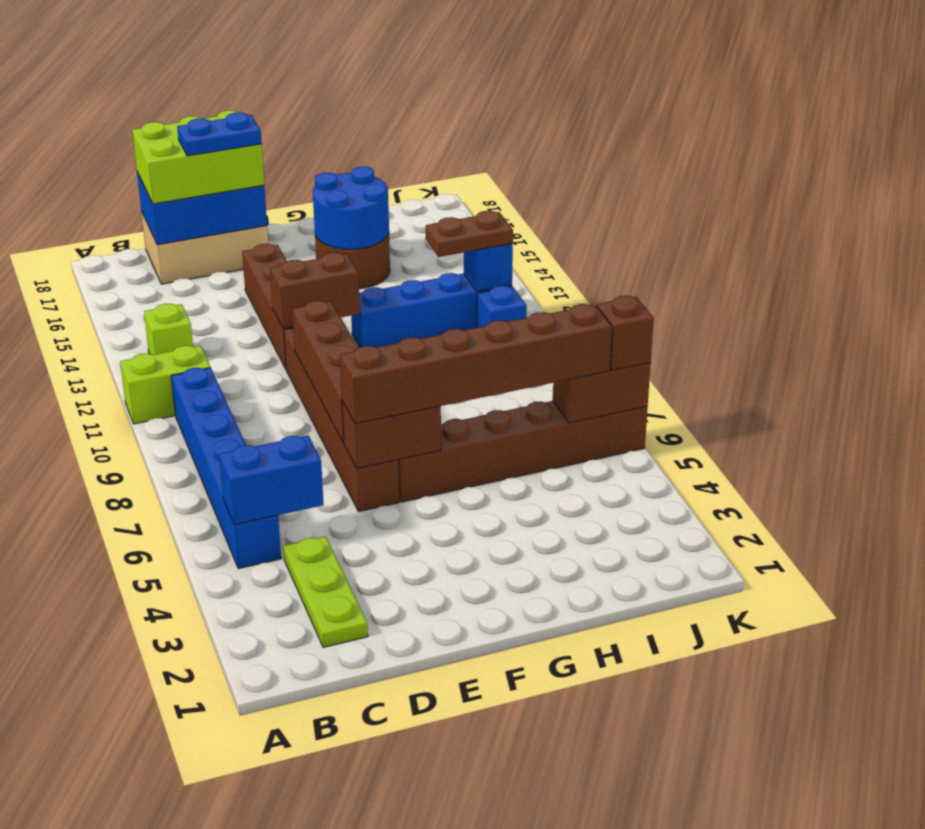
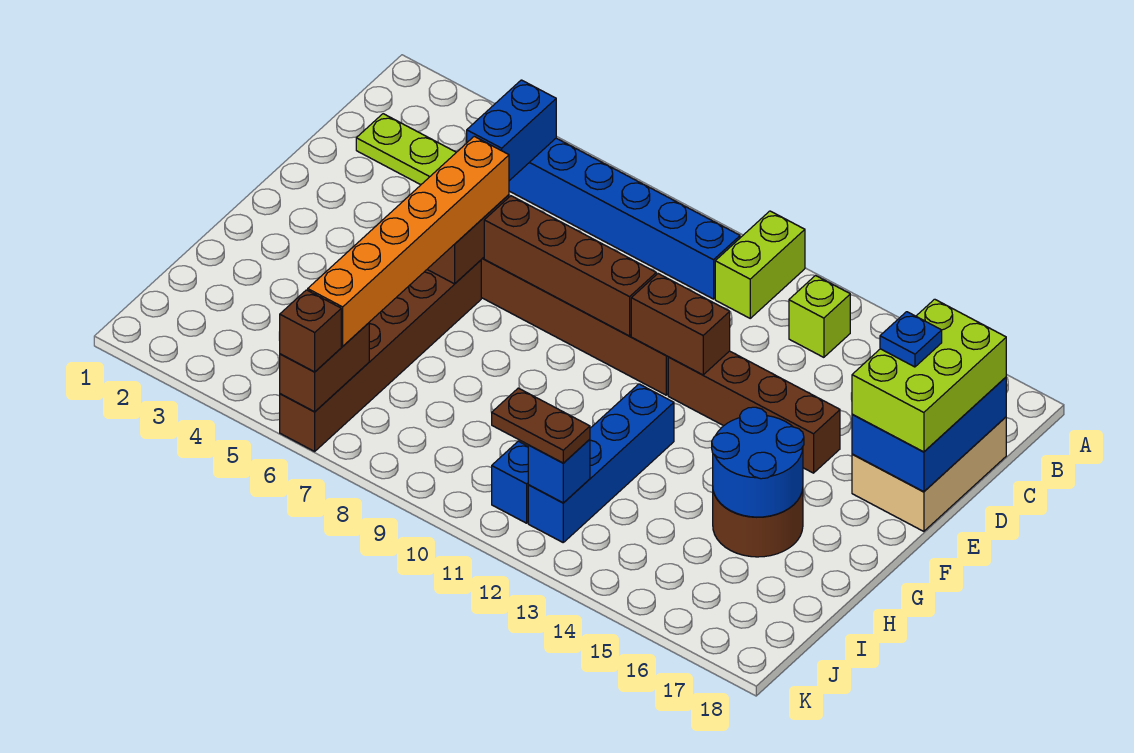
blue plate D17:E17 level 4 -> blue plate D17 level 4
brown brick E6:J6 level 3 -> orange brick E6:J6 level 3
brown brick E12:F12 level 2 -> brown brick E11:E12 level 2
brown plate I12:J12 level 3 -> brown plate J11:J12 level 3

